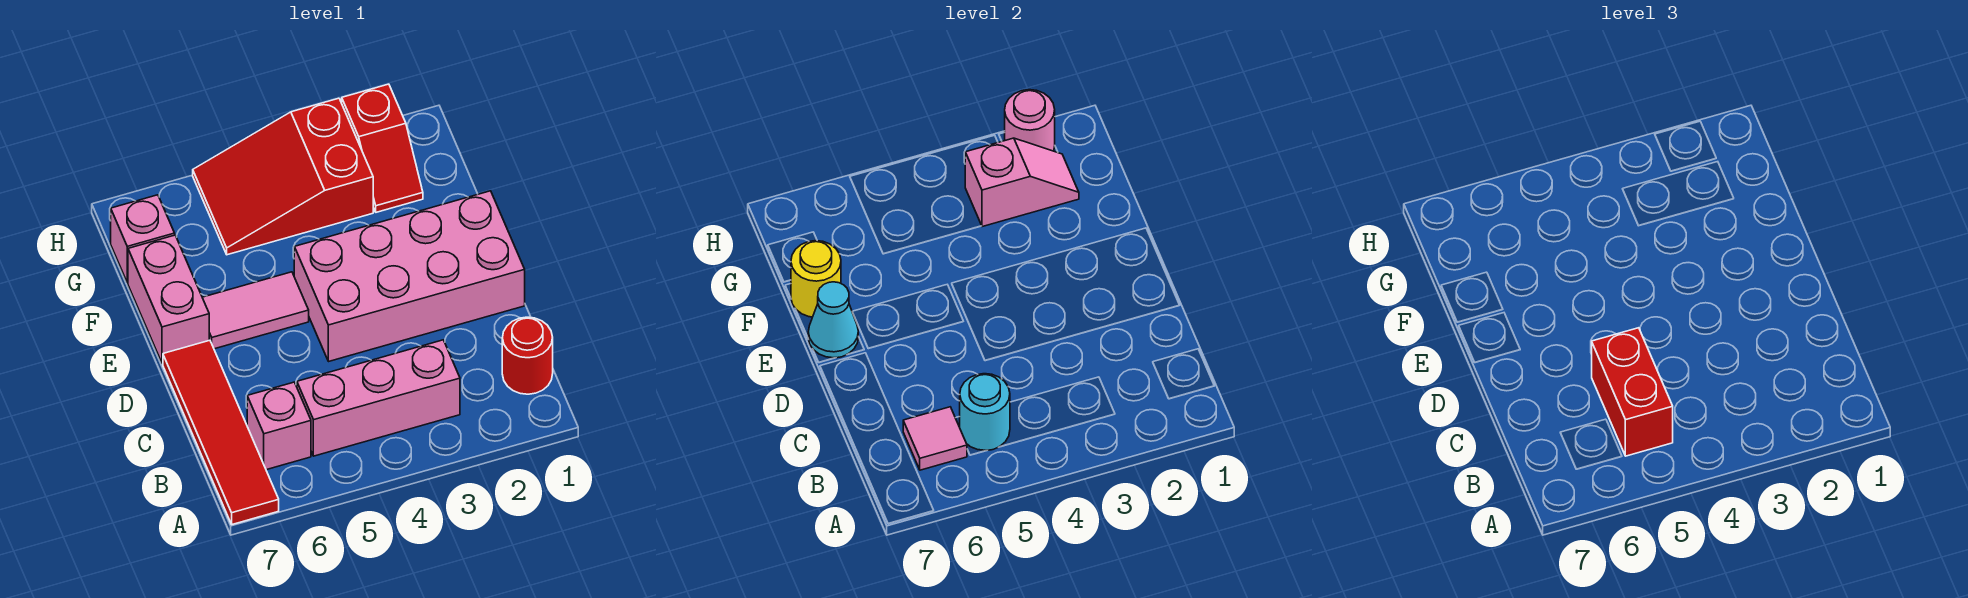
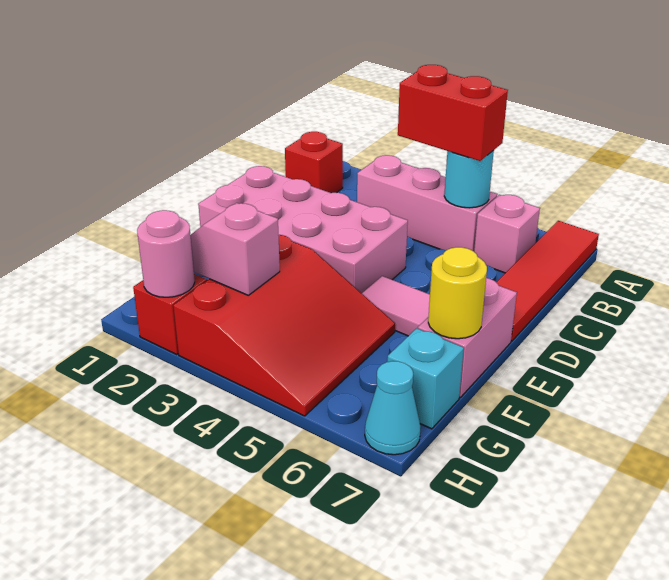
red round brick B1 level 1 -> red brick B1 level 1
red brick B5:C5 level 3 -> red brick B4:B5 level 3
pink tile B6 level 2 -> none
cyan cone E7 level 2 -> cyan cone H7 level 1
red slope G3:H5 level 1 top 3 -> red slope F3:H5 level 1 top 3
pink brick G7 level 1 -> cyan brick G7 level 1

